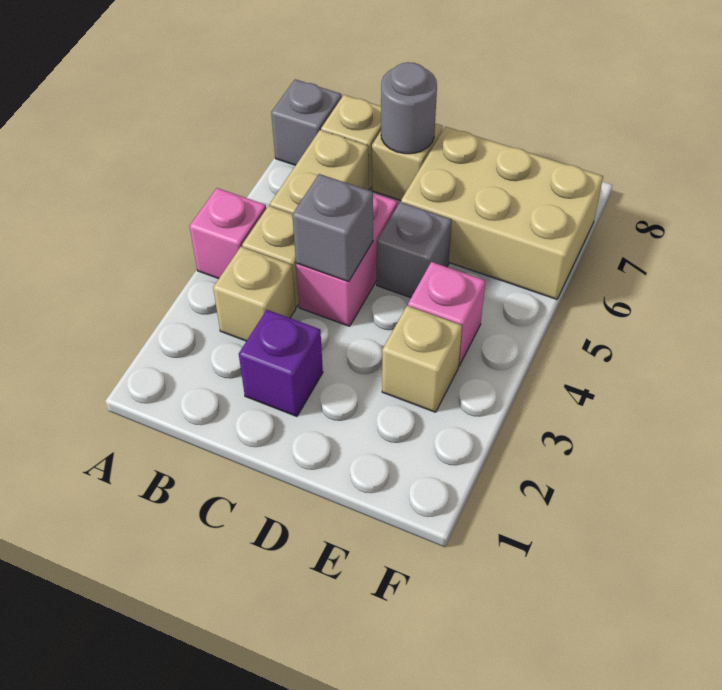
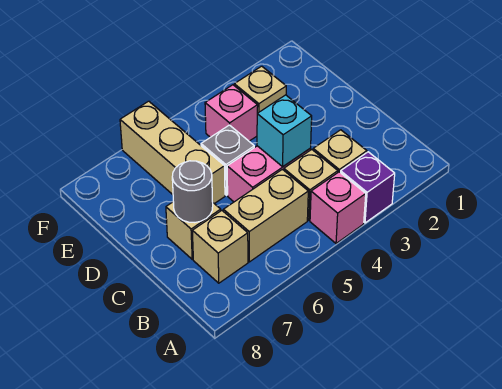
grey brick A7 level 1 -> none
purple brick C2 level 1 -> purple brick A3 level 1
grey brick C4 level 2 -> cyan brick C4 level 2
tan brick D6:F7 level 1 -> tan brick D6:F6 level 1

